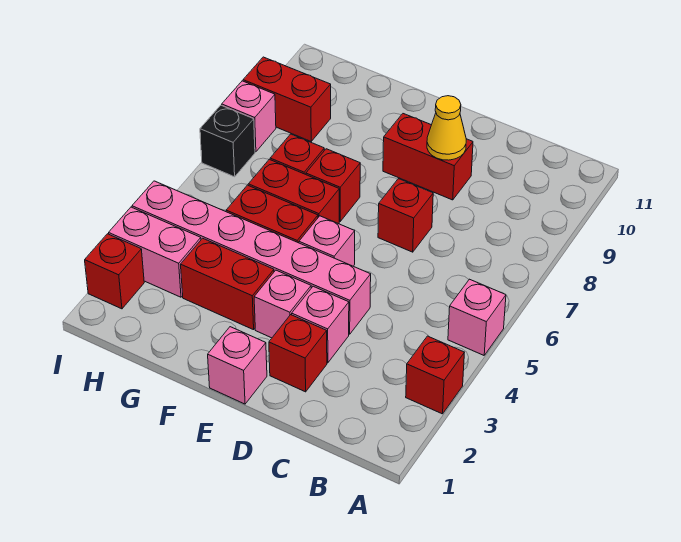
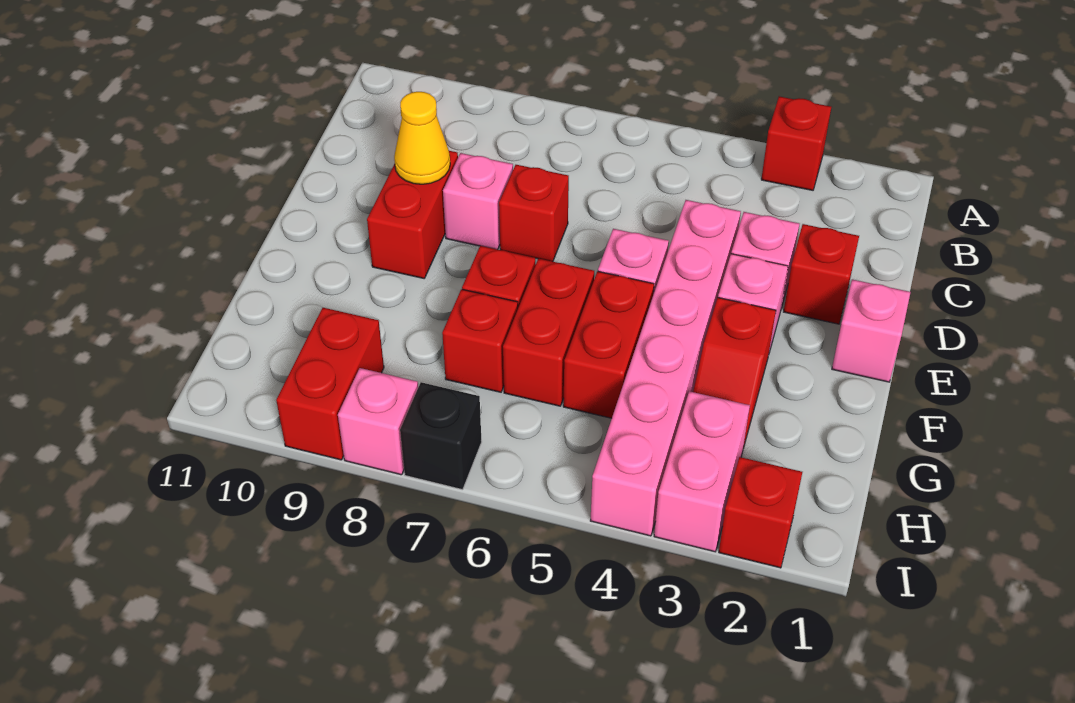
pink brick A5 level 1 -> pink brick D8 level 1
red brick F3:G3 level 1 -> red slope F3:G3 level 1 top F

